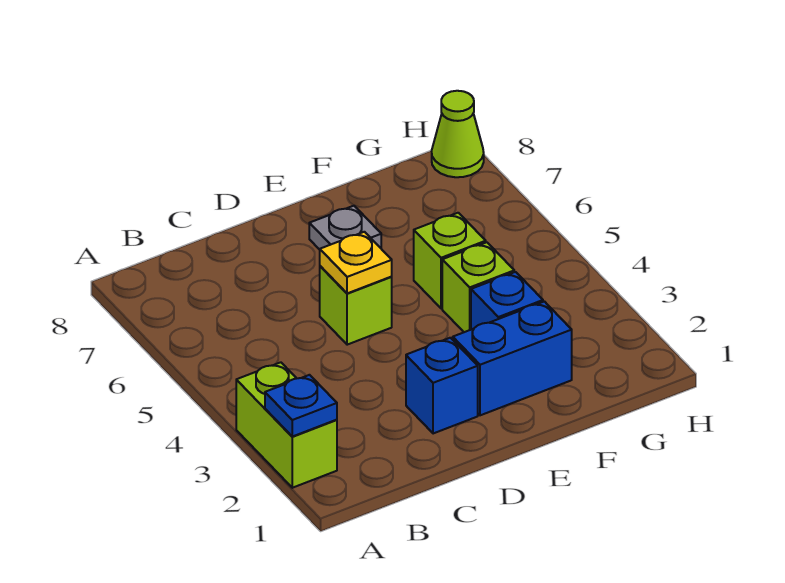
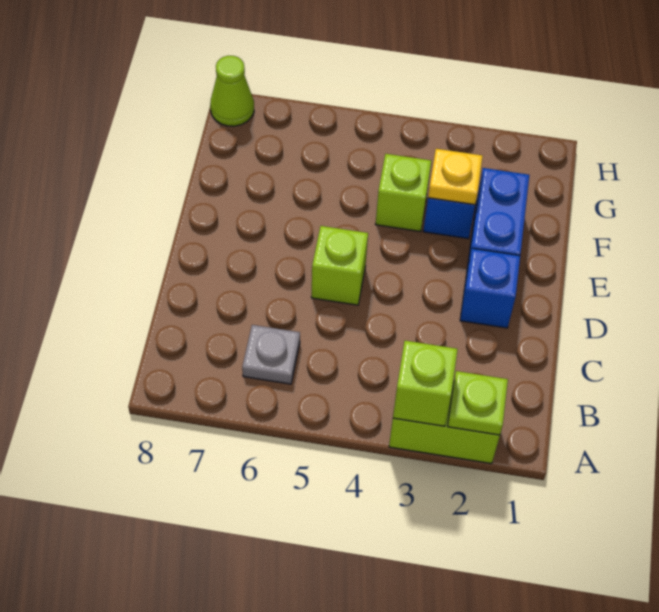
blue plate A2 level 2 -> lime plate A2 level 2
yellow plate D5 level 2 -> yellow plate F3 level 2
grey plate E7 level 1 -> grey plate B6 level 1
lime brick F5 level 1 -> lime brick A3 level 2

